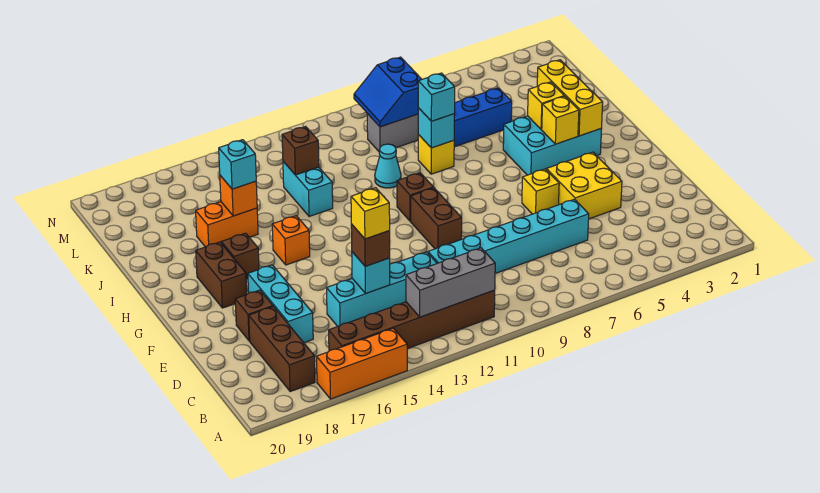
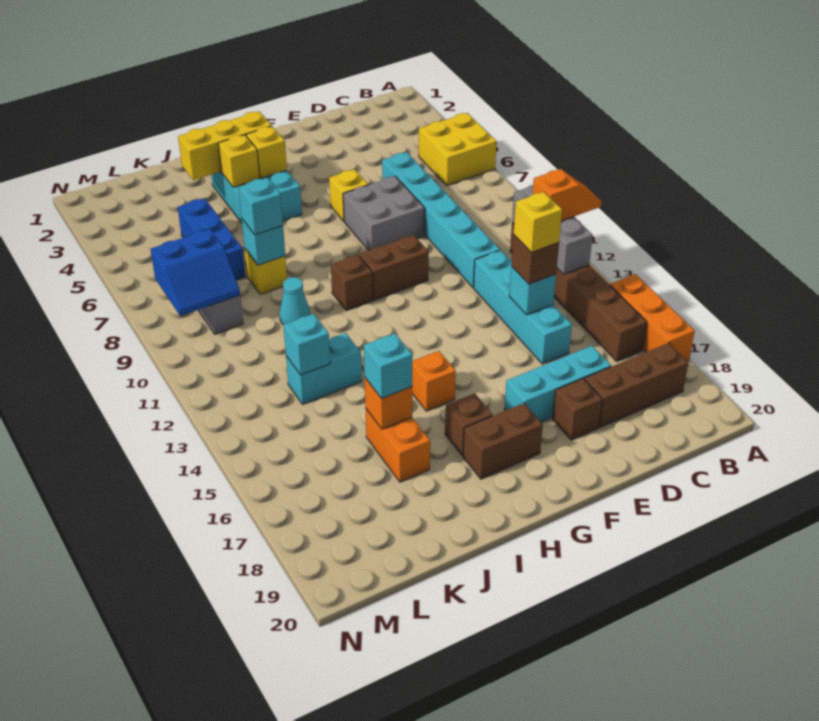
none -> orange slope A12:B12 level 3 top B
yellow brick E4:F5 level 1 -> yellow brick A5:B6 level 1
none -> grey brick E7:F8 level 1
brown brick K13 level 2 -> cyan brick K13 level 2

